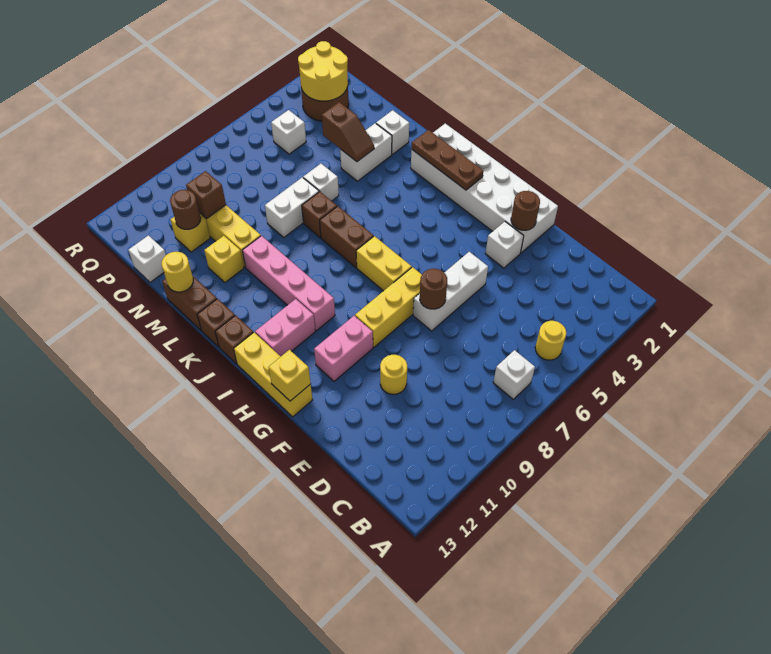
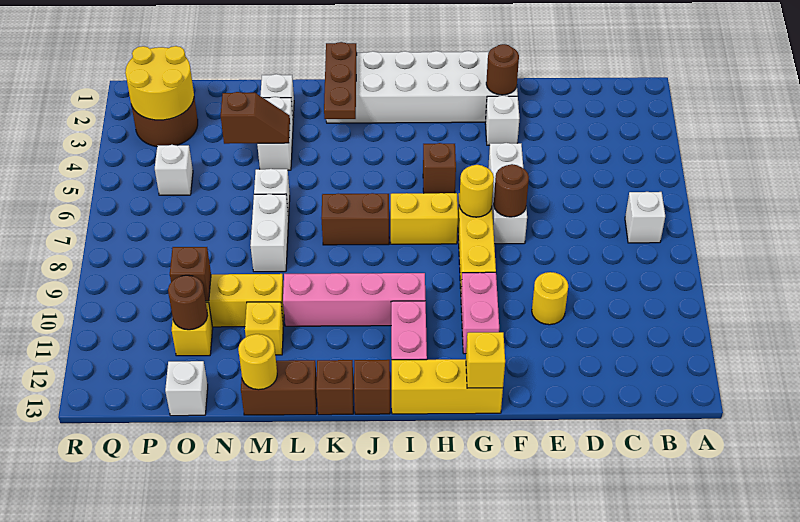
yellow round brick B5 level 1 -> yellow round brick G7 level 2
brown plate I2:K2 level 2 -> brown plate K1:K3 level 2
brown brick L7 level 1 -> brown brick H5 level 1

